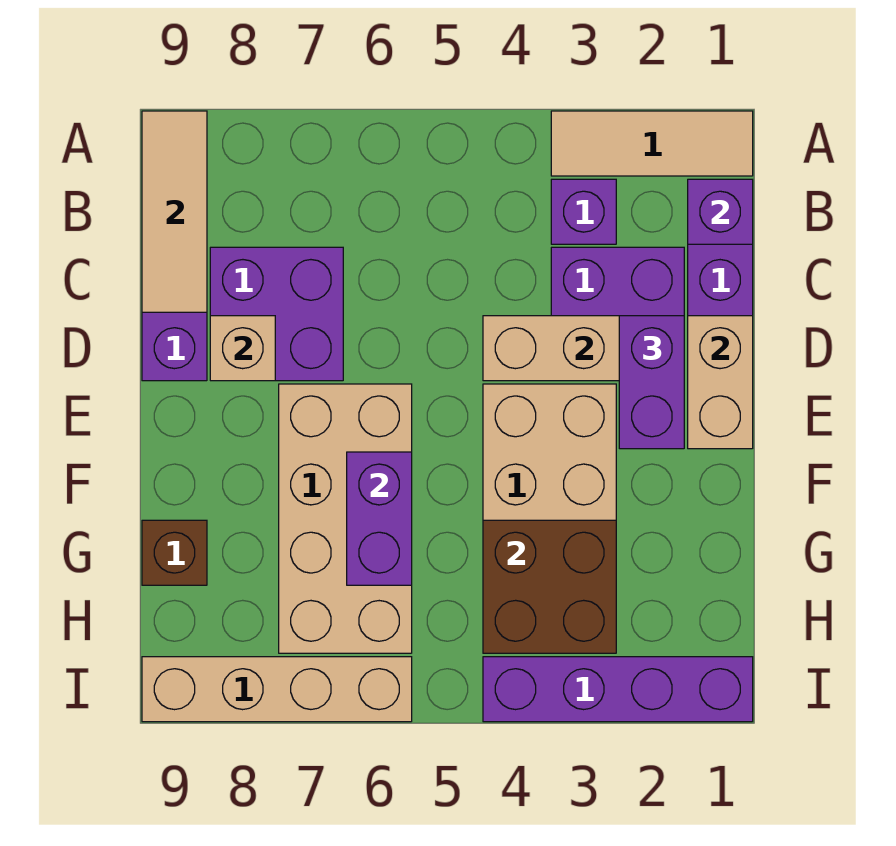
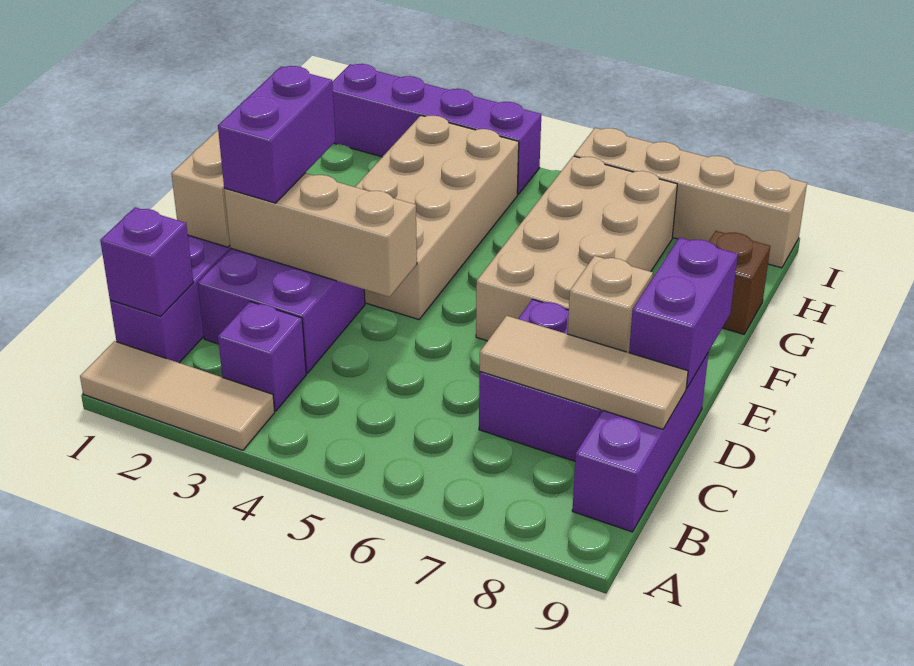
tan tile A9:C9 level 2 -> tan tile C7:C9 level 2
purple brick F6:G6 level 2 -> purple brick D9:E9 level 2
brown brick G3:H4 level 2 -> none

